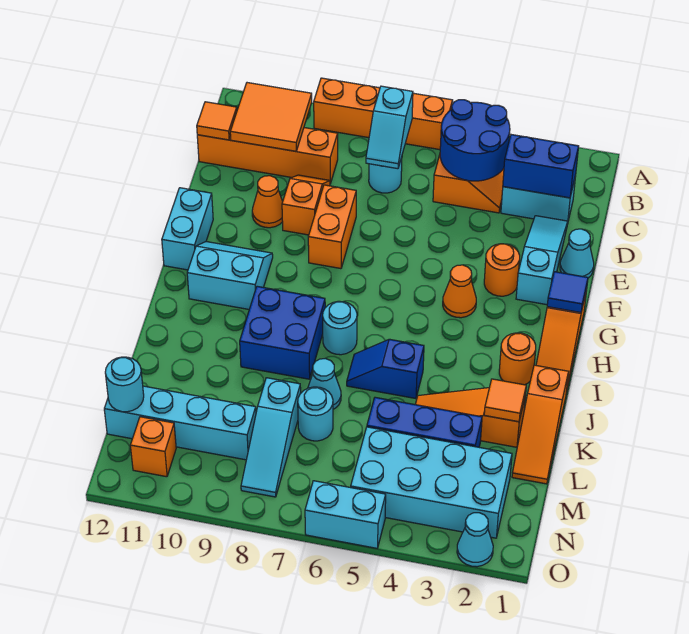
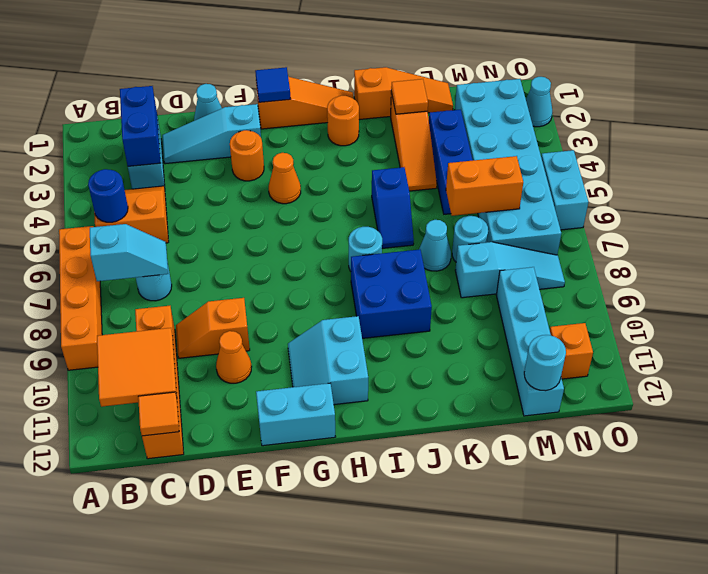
blue round brick B4:C5 level 2 -> blue round brick B5 level 2
orange brick E8:F8 level 1 -> orange brick L6:M6 level 2
cyan brick M2:N5 level 1 -> cyan brick M2:N7 level 1

